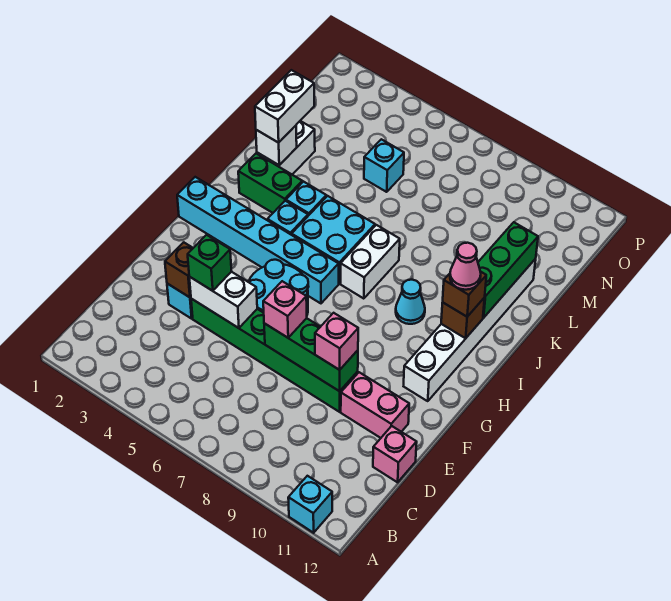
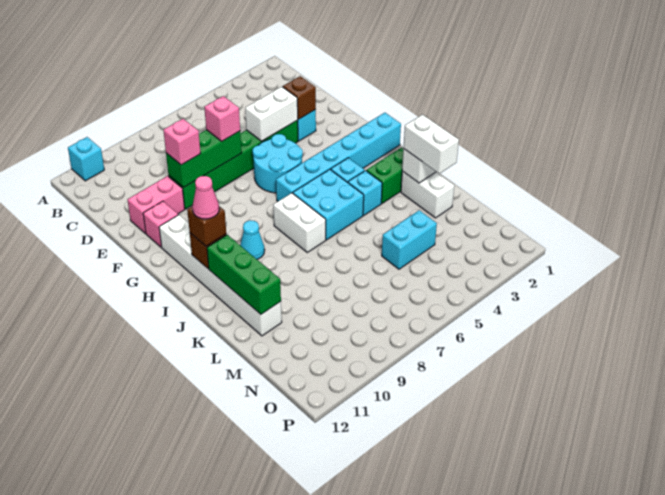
pink brick D12 level 1 -> pink brick F11 level 1
green brick E4 level 3 -> none
cyan brick M5 level 1 -> cyan brick M4:M5 level 1

